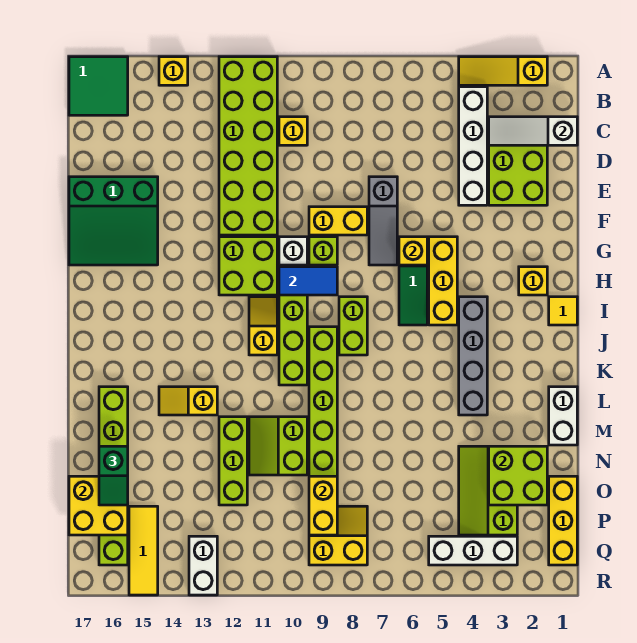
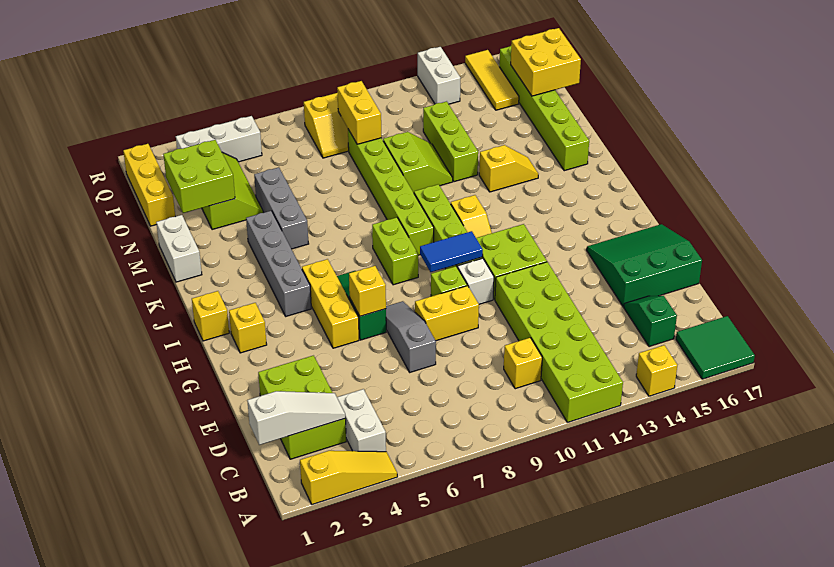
white brick B4:E4 level 1 -> white brick B4:C4 level 1
yellow tile I1 level 1 -> yellow brick I1 level 1
none -> grey brick L5:N5 level 1
green slope N16:O16 level 3 top N -> green slope C15:D15 level 1 top C

